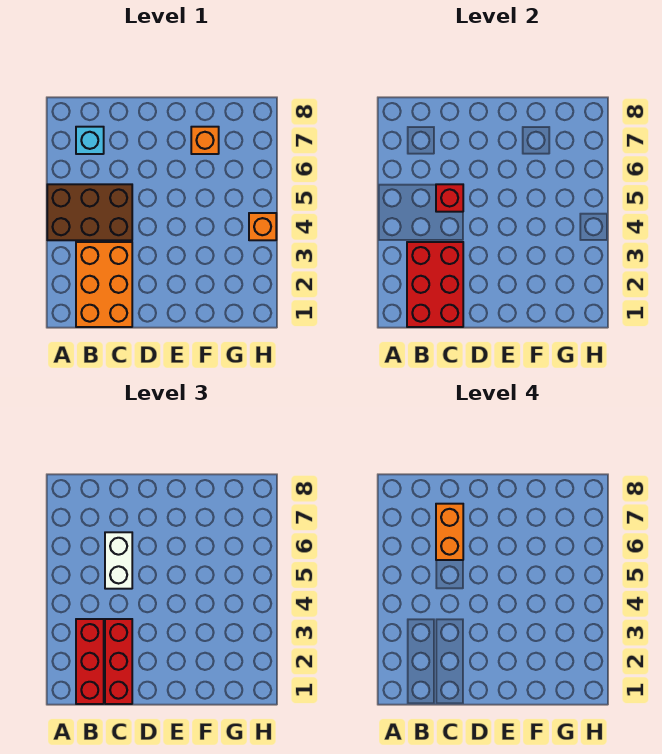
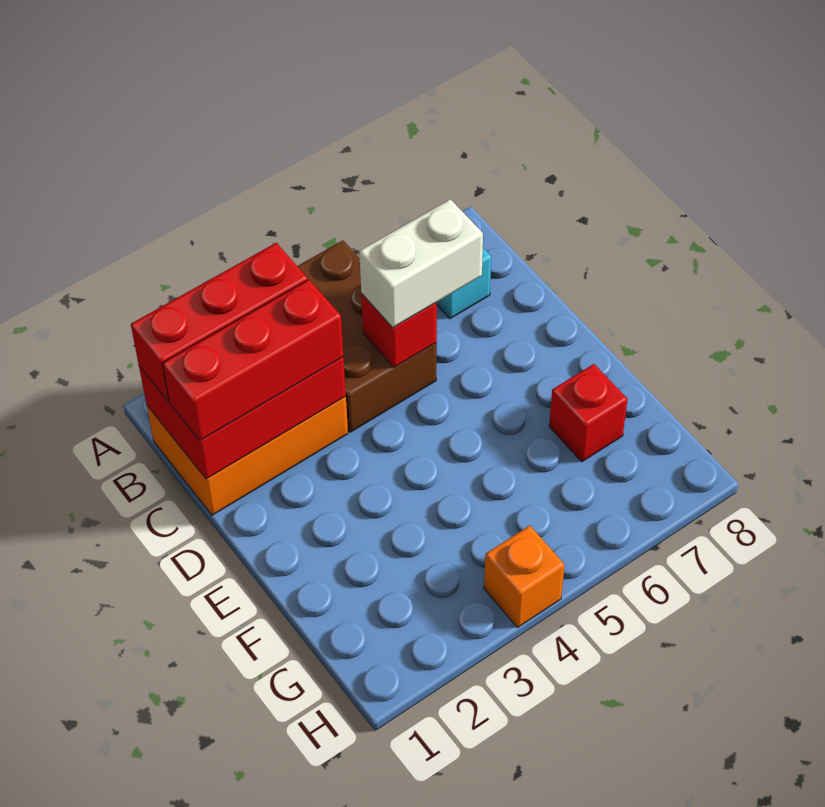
orange brick C6:C7 level 4 -> none
orange brick F7 level 1 -> red brick F7 level 1

